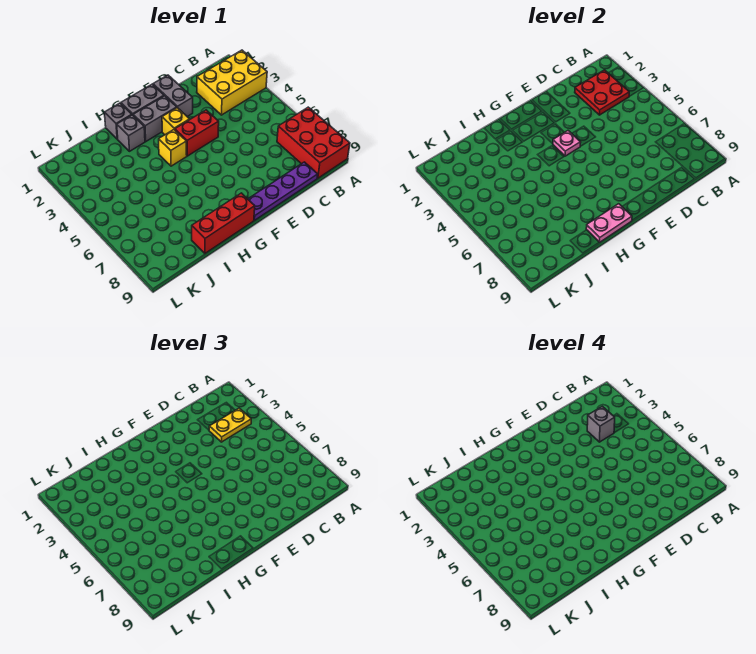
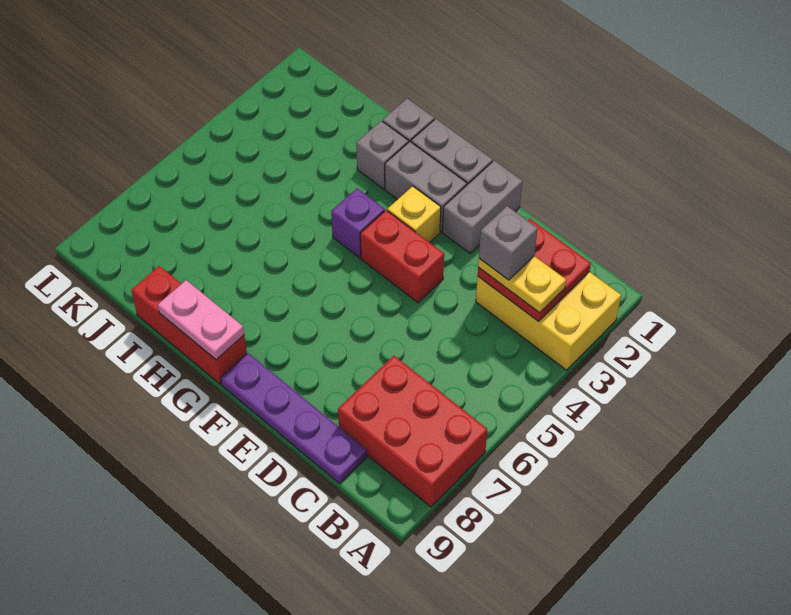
red brick A7:B9 level 1 -> red brick A7:C8 level 1
pink plate F4 level 2 -> none
yellow brick G4 level 1 -> purple brick G4 level 1

